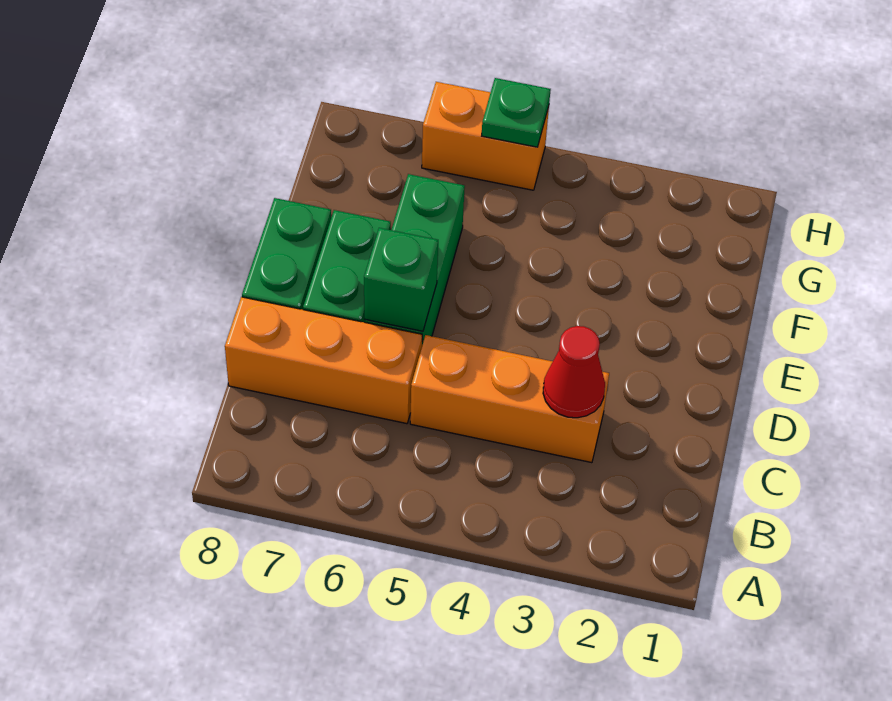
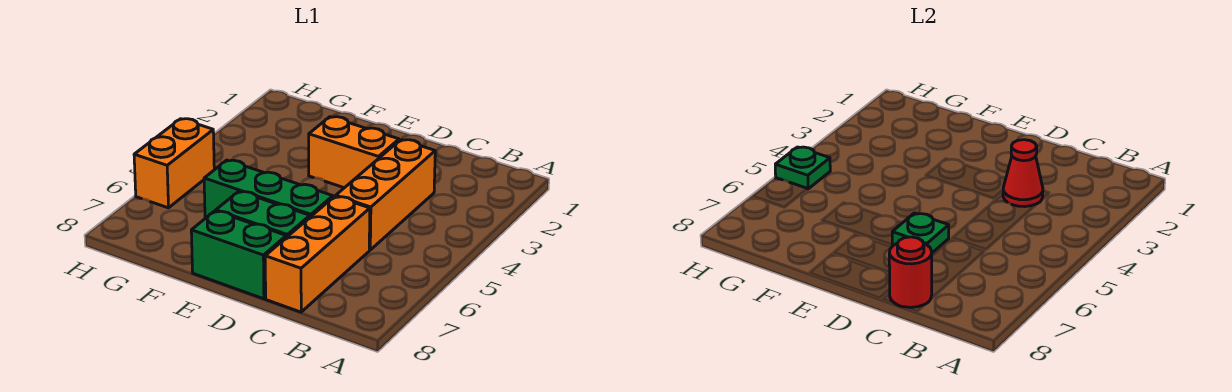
none -> red round brick C8 level 2
none -> orange brick D3:E3 level 1
green brick D6 level 2 -> green plate D6 level 2

